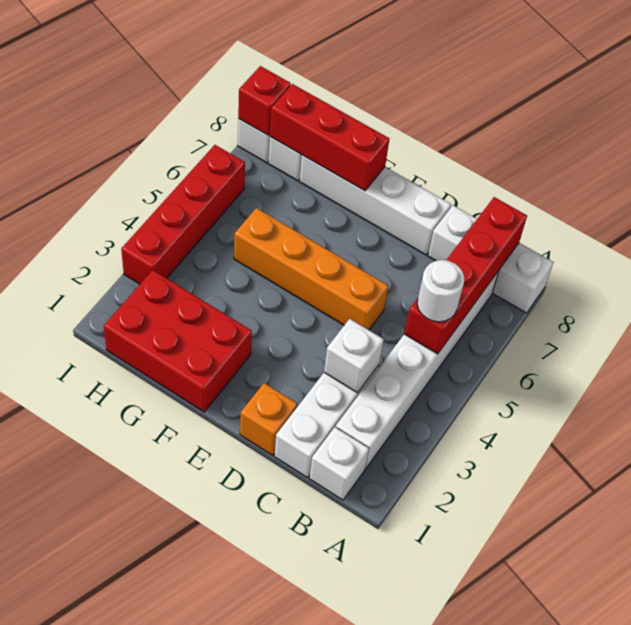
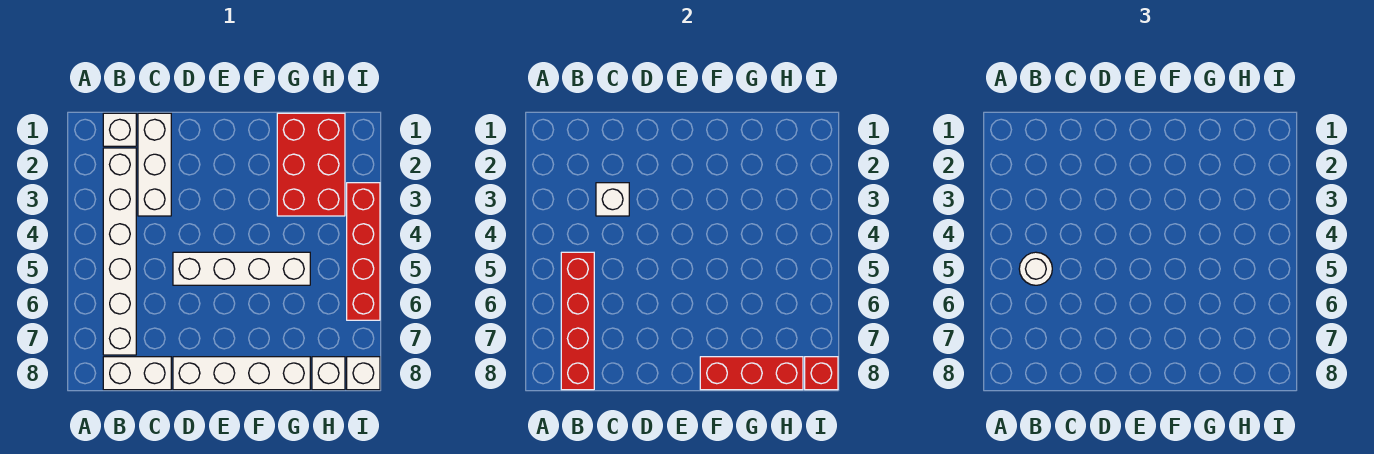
white brick A8:C8 level 1 -> white brick B8:C8 level 1
orange brick D1 level 1 -> none
orange brick D5:G5 level 1 -> white brick D5:G5 level 1
red brick F1:H2 level 1 -> red brick G1:H3 level 1

